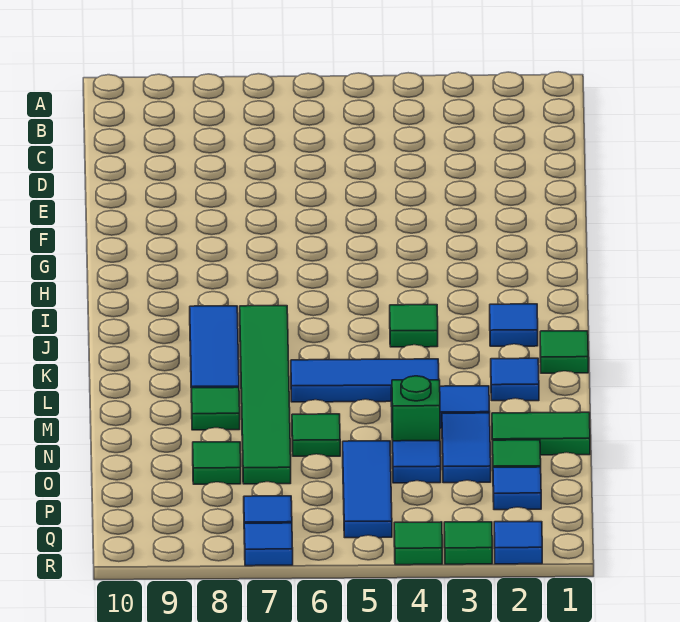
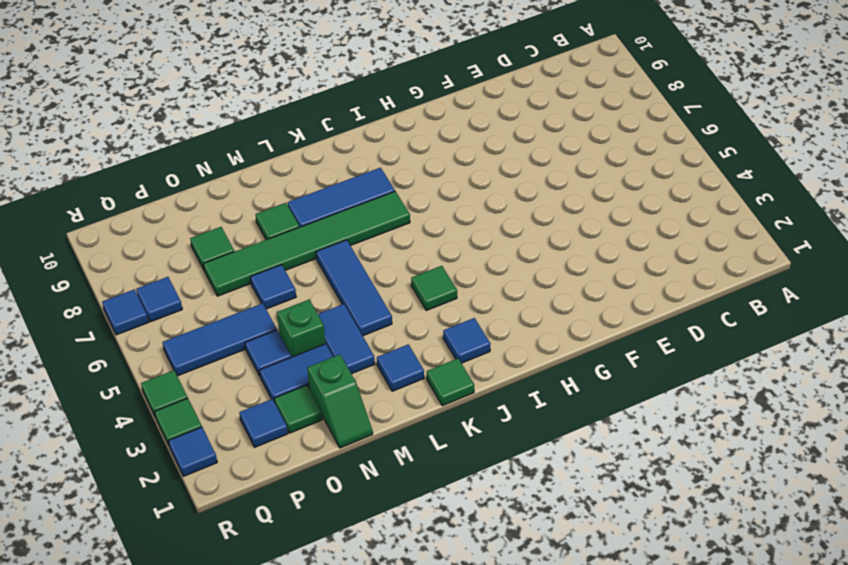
green tile N1:N2 level 1 -> green slope N1:N2 level 1 top 2
green tile N6 level 1 -> blue tile N6 level 1

